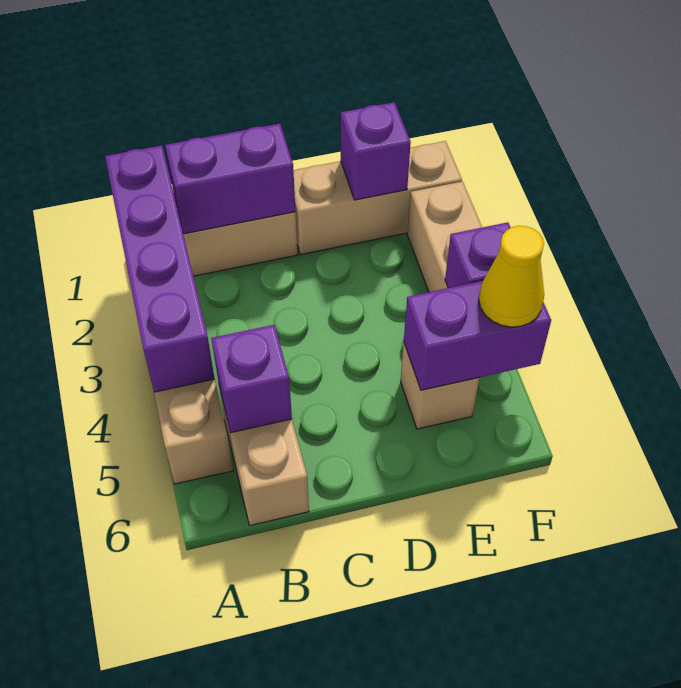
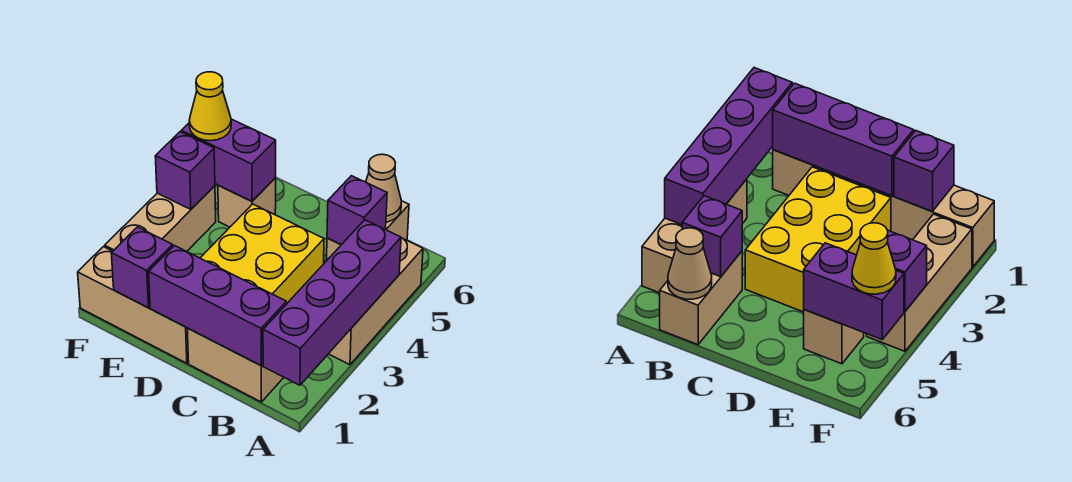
purple brick B1:C1 level 2 -> purple brick B1:D1 level 2
none -> tan cone B6 level 2
none -> yellow brick C2:D4 level 1

